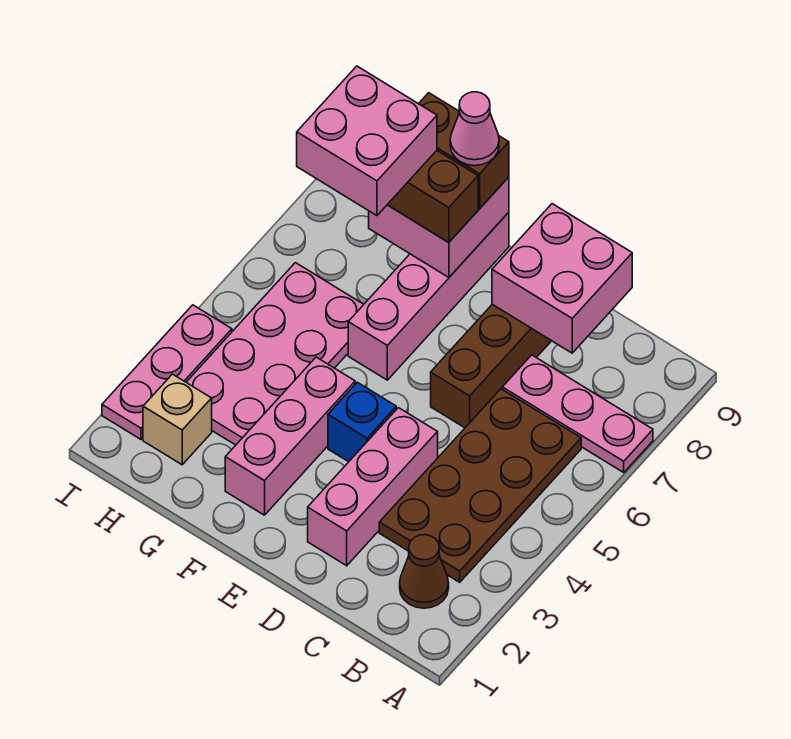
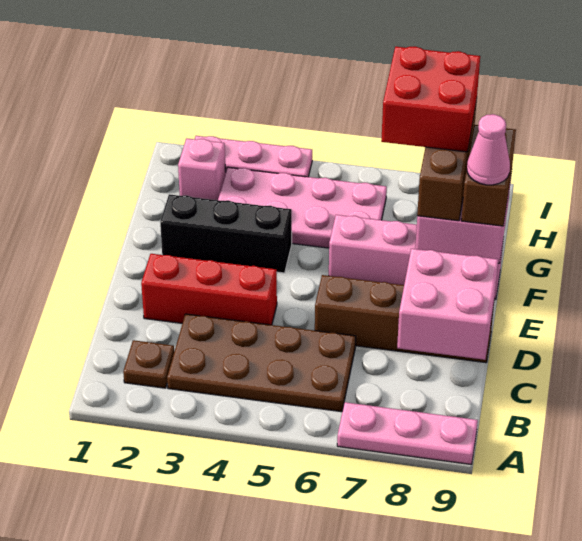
pink plate A7:C7 level 1 -> pink plate A7:A9 level 1
brown cone B2 level 1 -> brown plate B2 level 1
pink brick D2:D4 level 1 -> red brick D2:D4 level 1
blue brick E4 level 1 -> none
pink brick F2:F4 level 1 -> black brick F2:F4 level 1
pink brick G7:H8 level 4 -> red brick G7:H8 level 4
tan brick H2 level 1 -> pink brick H2 level 1

